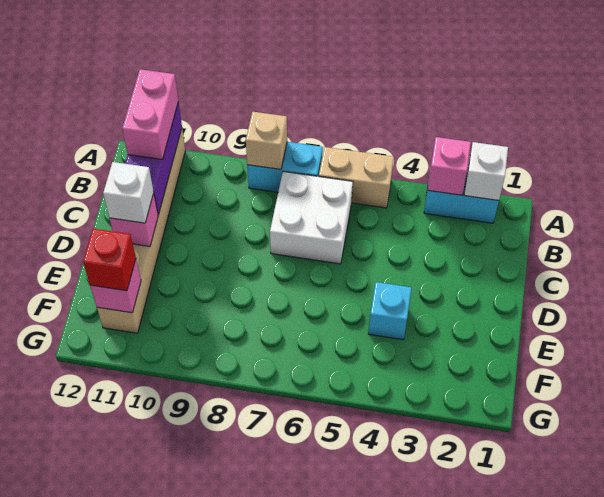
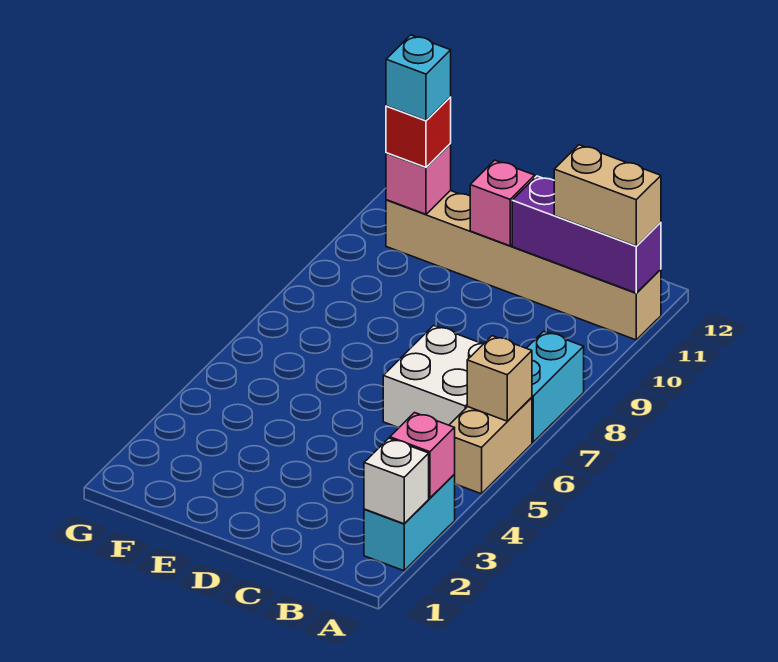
tan brick A8 level 2 -> tan brick A6 level 2
pink brick A11:B11 level 3 -> tan brick A11:B11 level 3
white brick D11 level 3 -> none
cyan brick E4 level 1 -> cyan brick F11 level 4

